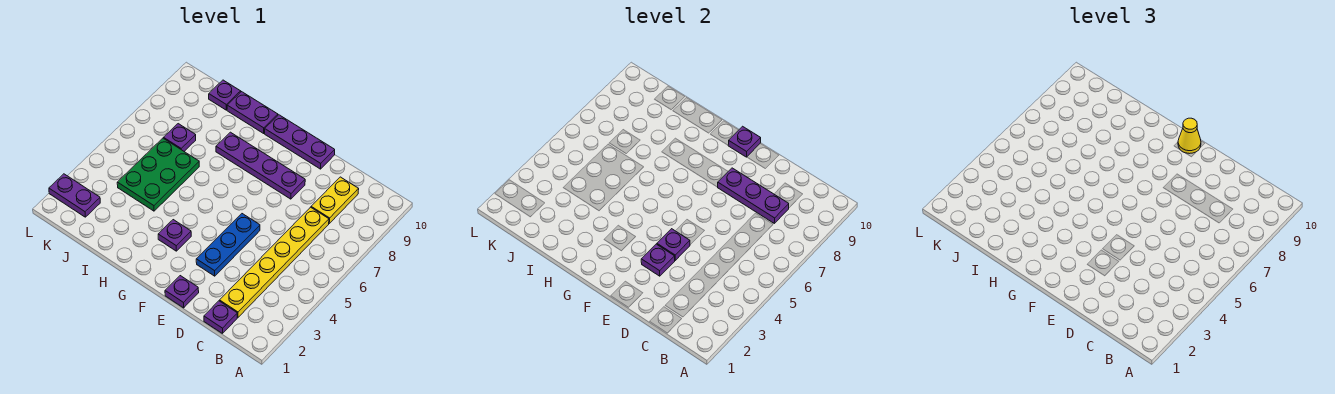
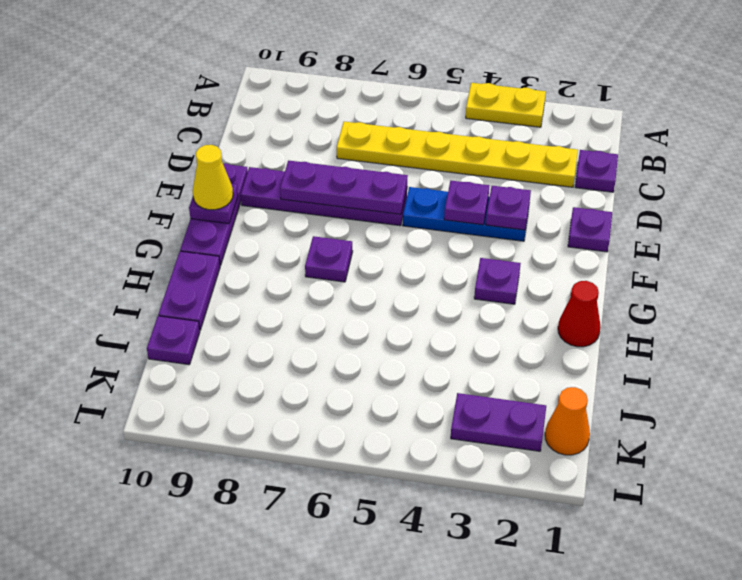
yellow plate C8:C9 level 1 -> yellow plate A3:A4 level 1
purple plate C8:E8 level 2 -> purple plate E6:E8 level 2
purple plate E8:H8 level 1 -> purple plate E6:E9 level 1
none -> red cone H1 level 1
green plate I4:J6 level 1 -> none
purple plate J7 level 1 -> purple plate G7 level 1
none -> orange cone K1 level 1
purple plate K2:L2 level 1 -> purple plate K2:K3 level 1

